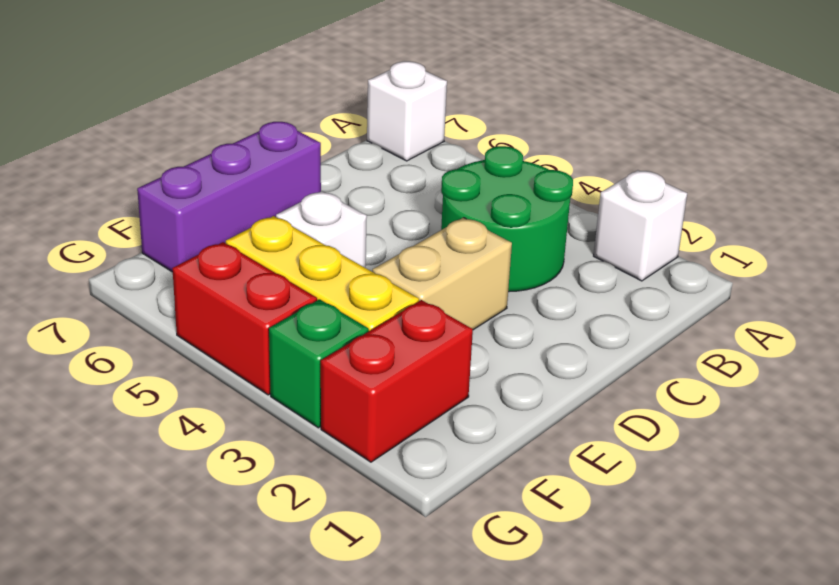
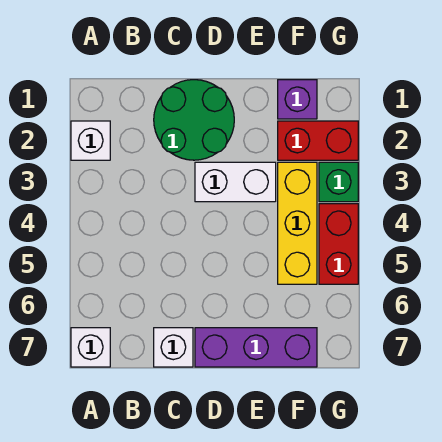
green round brick B3:C4 level 1 -> green round brick C1:D2 level 1
tan brick D3:E3 level 1 -> white brick D3:E3 level 1
white brick E5 level 1 -> white brick C7 level 1
none -> purple brick F1 level 1

